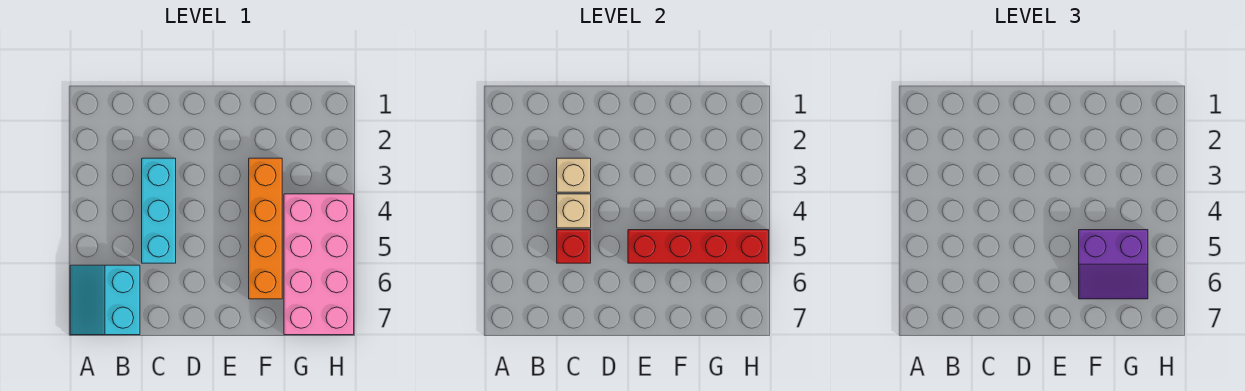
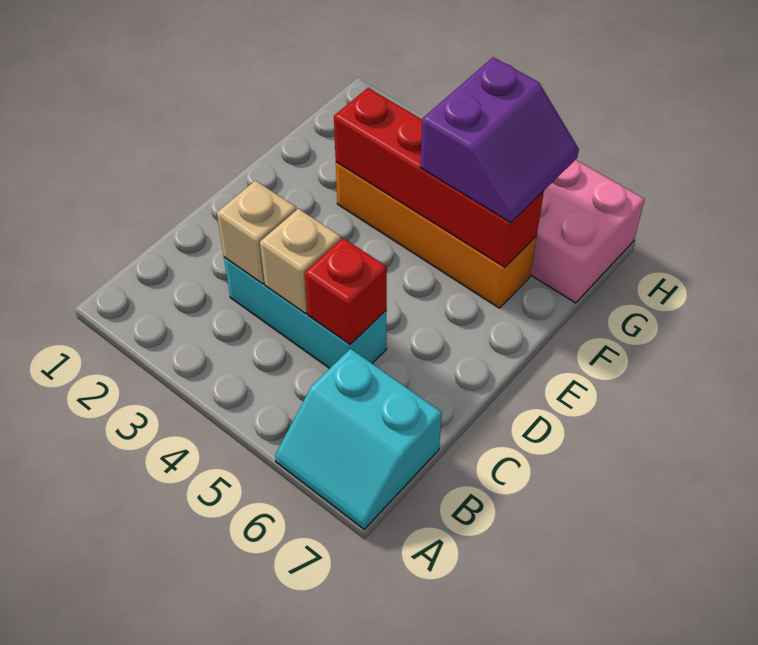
red brick E5:H5 level 2 -> red brick F3:F6 level 2

